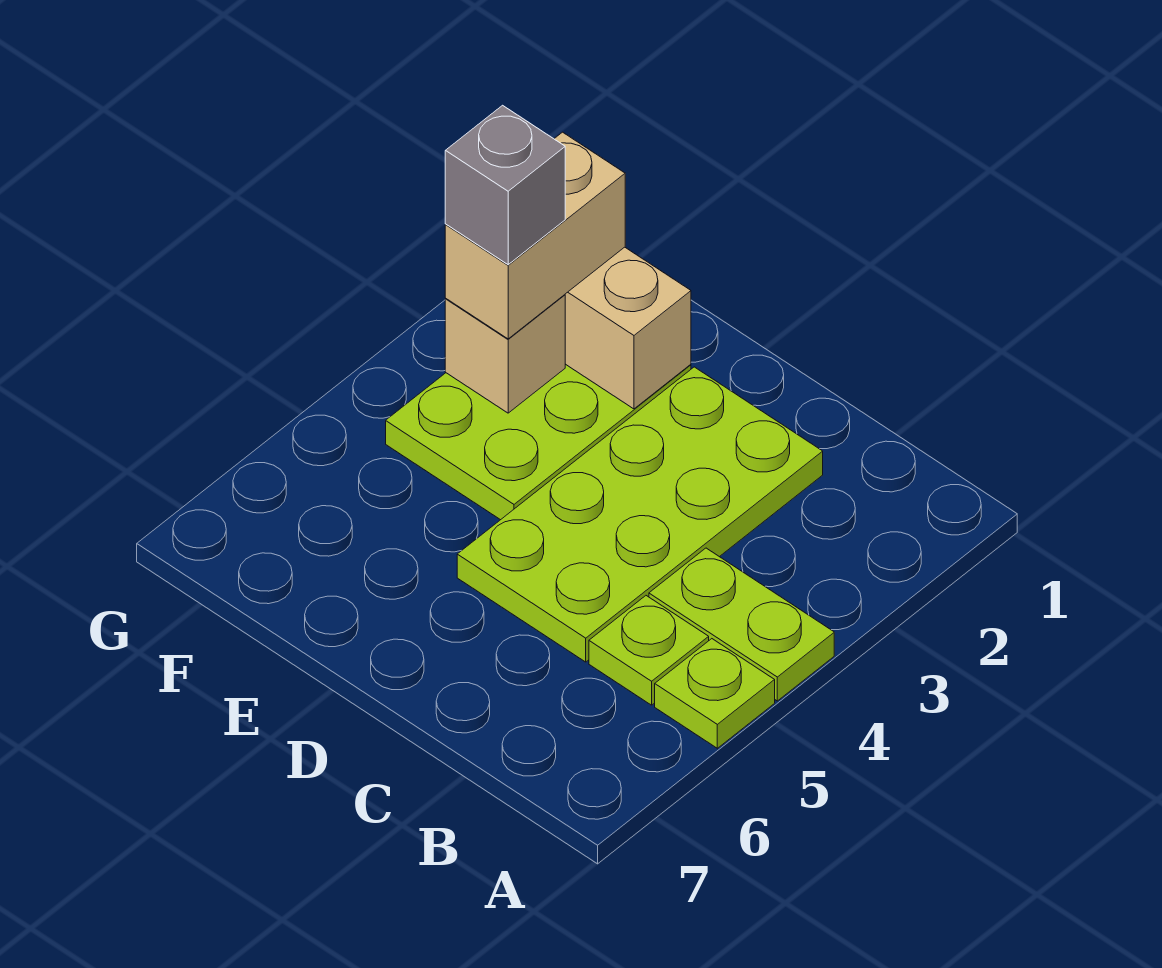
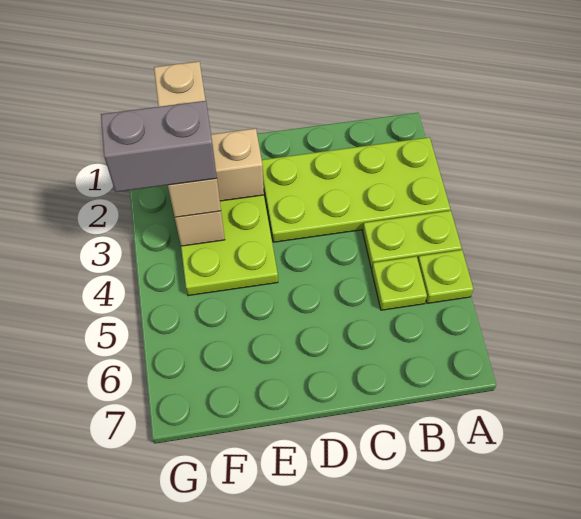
lime plate C2:D5 level 1 -> lime plate A2:D3 level 1
tan brick F2:F3 level 3 -> tan brick F1:F3 level 3
grey brick F3 level 4 -> grey brick F3:G3 level 4

